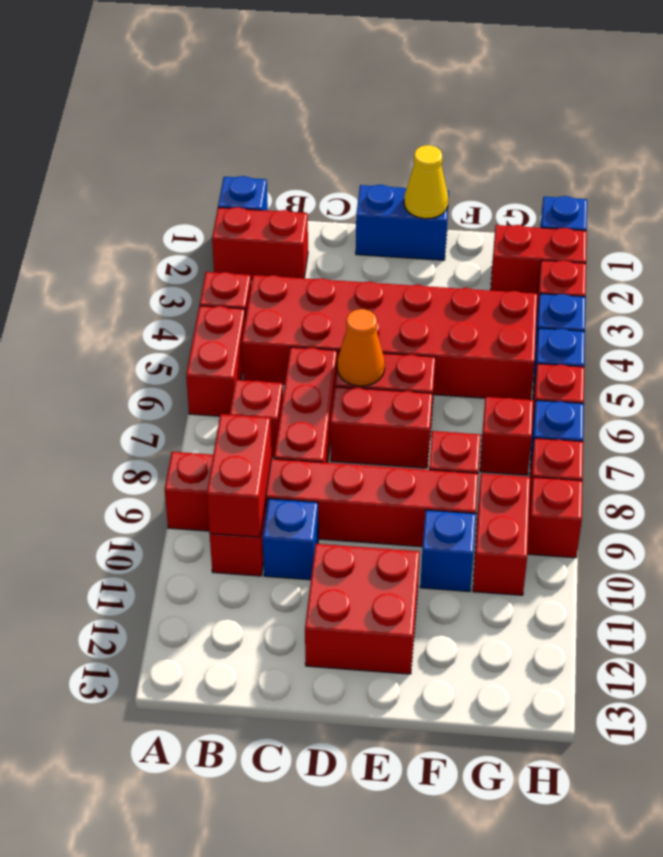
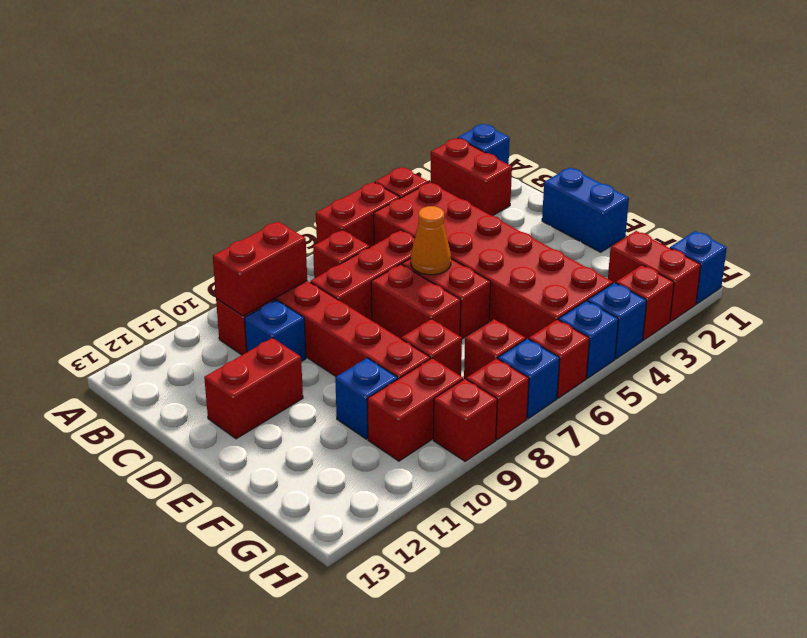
red brick D11:E12 level 1 -> red brick D11:D12 level 1
yellow cone E1 level 2 -> none

